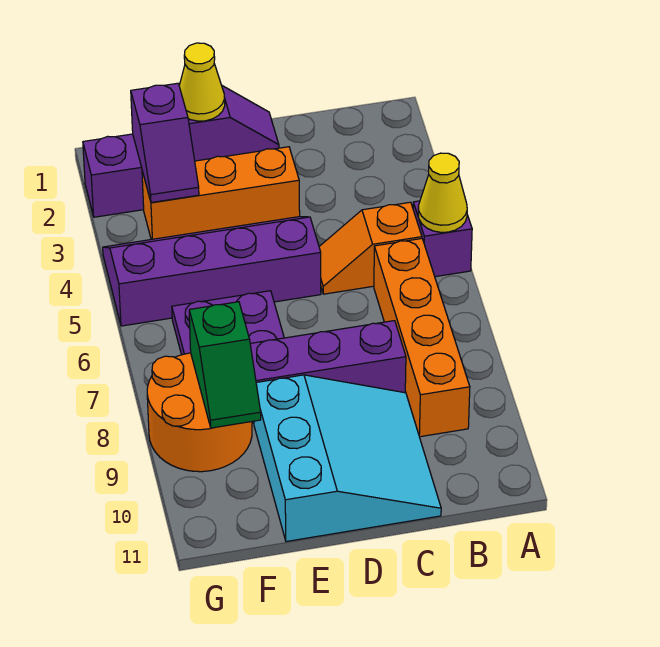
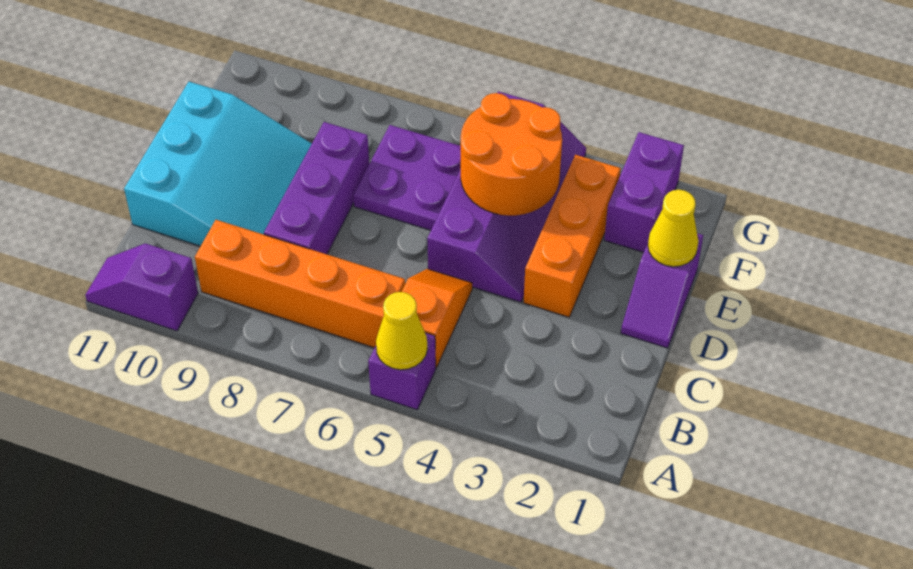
cyan slope C9:E11 level 1 top E -> cyan slope C9:E11 level 1 top 11
purple slope F2:F3 level 2 top 2 -> purple slope A10:A11 level 1 top 10
orange round brick F8:G9 level 1 -> orange round brick E4:F5 level 2
green slope F8:F9 level 2 top 8 -> none

